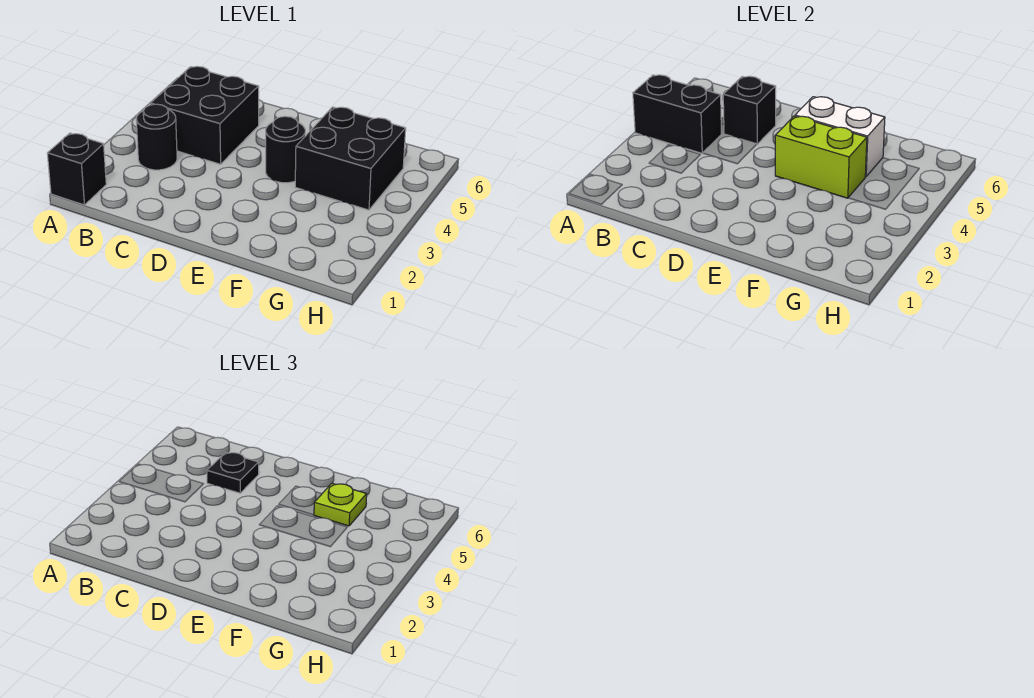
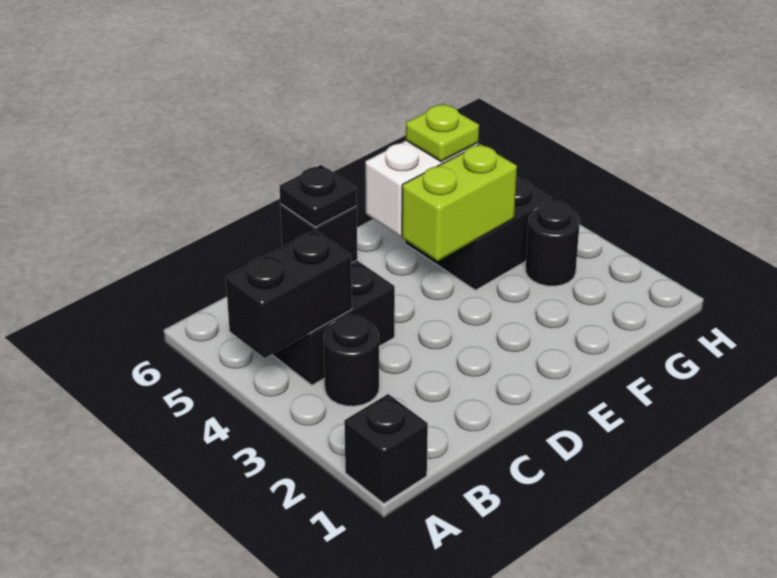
black round brick E4 level 1 -> black round brick G3 level 1

